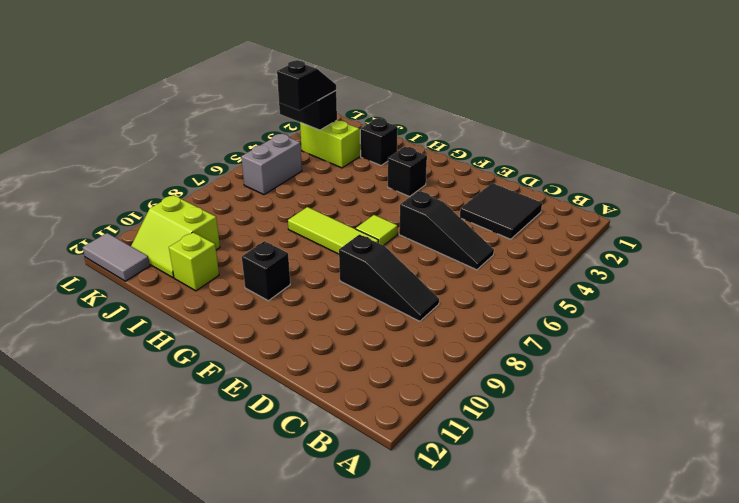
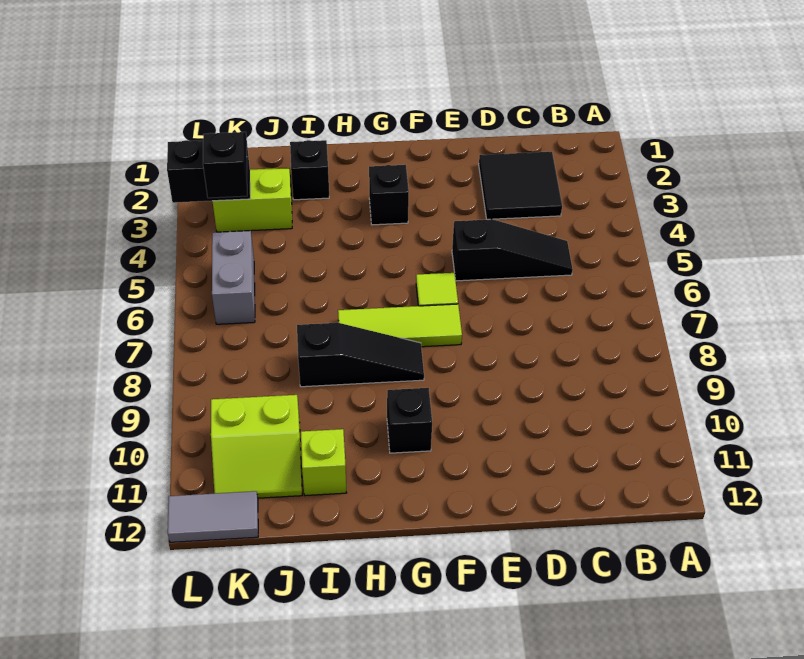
black slope C8:E8 level 1 top E -> black slope G8:I8 level 1 top I

